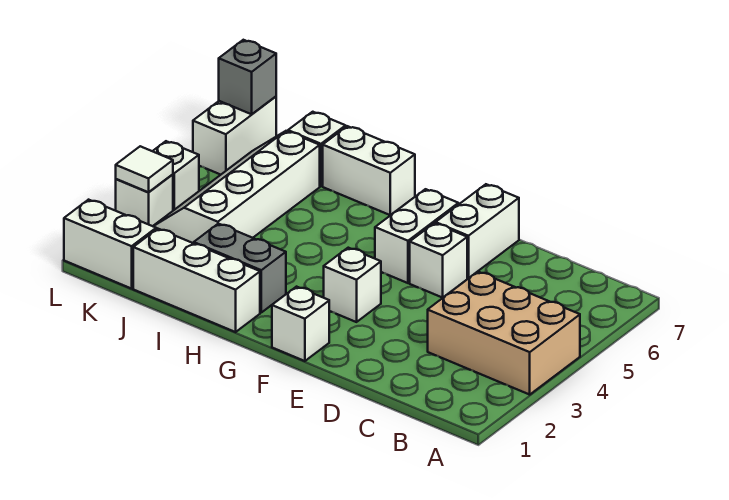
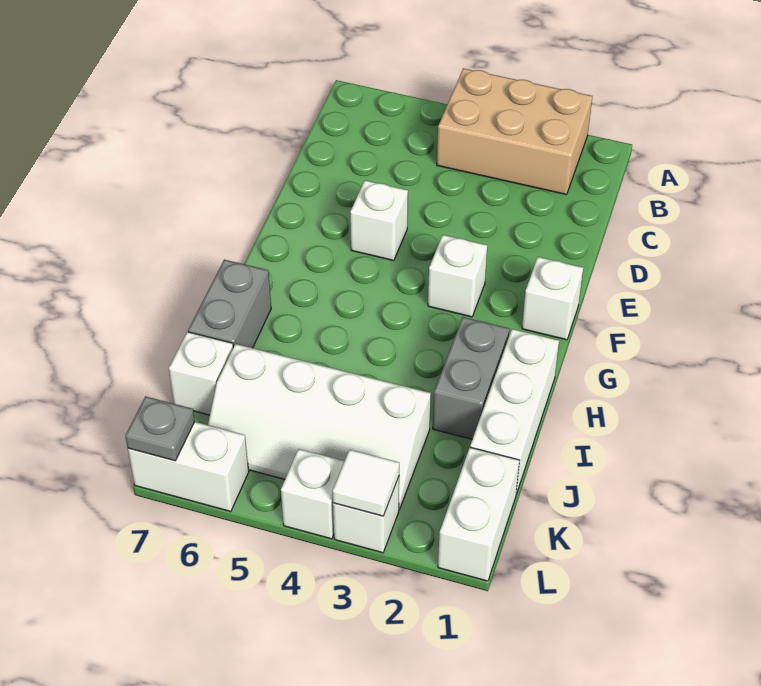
tan brick A3:C4 level 1 -> tan brick A2:B4 level 1
white brick E6:E7 level 1 -> none
white brick F5:F6 level 1 -> none
white brick H7:I7 level 1 -> grey brick H7:I7 level 1
grey brick L7 level 2 -> grey plate L7 level 2

